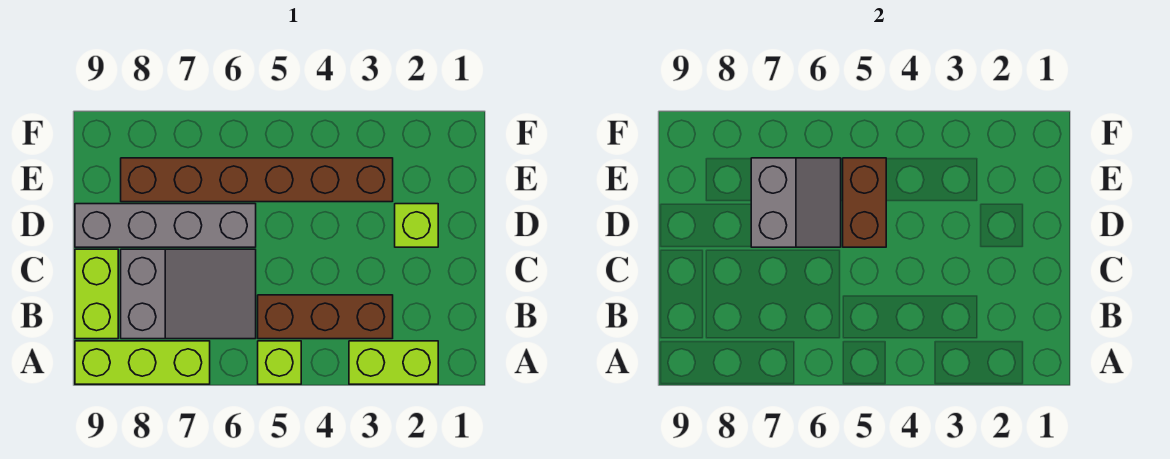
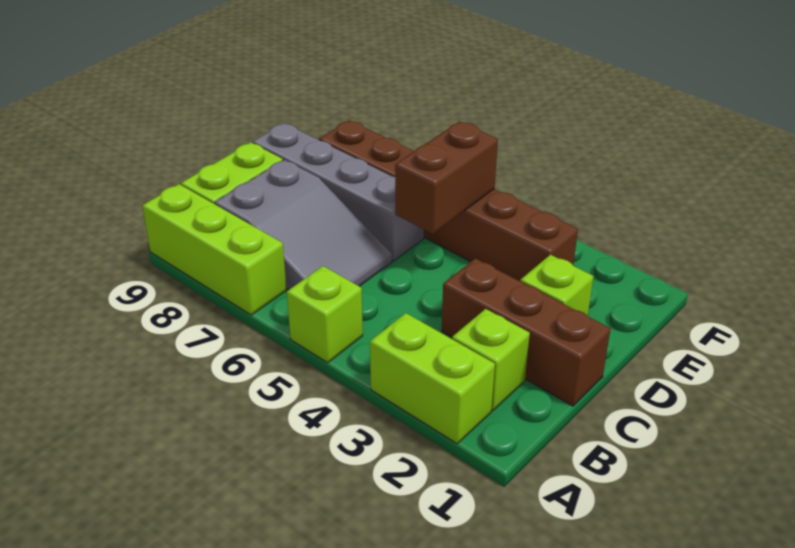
none -> lime brick B2 level 1
brown brick B3:B5 level 1 -> brown brick C1:C3 level 1
grey slope D6:E7 level 2 top 7 -> none

